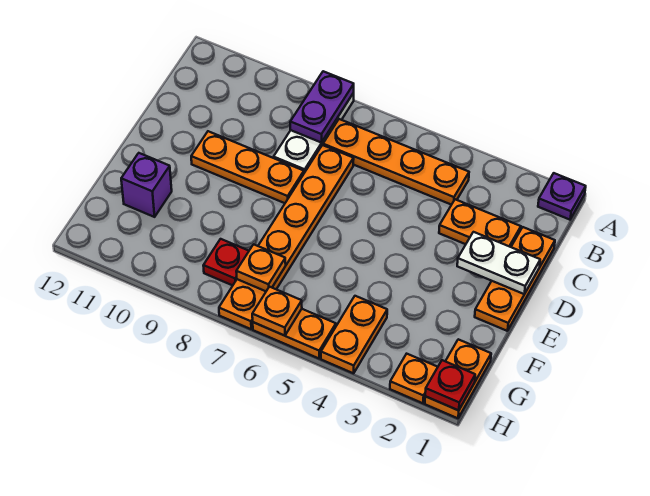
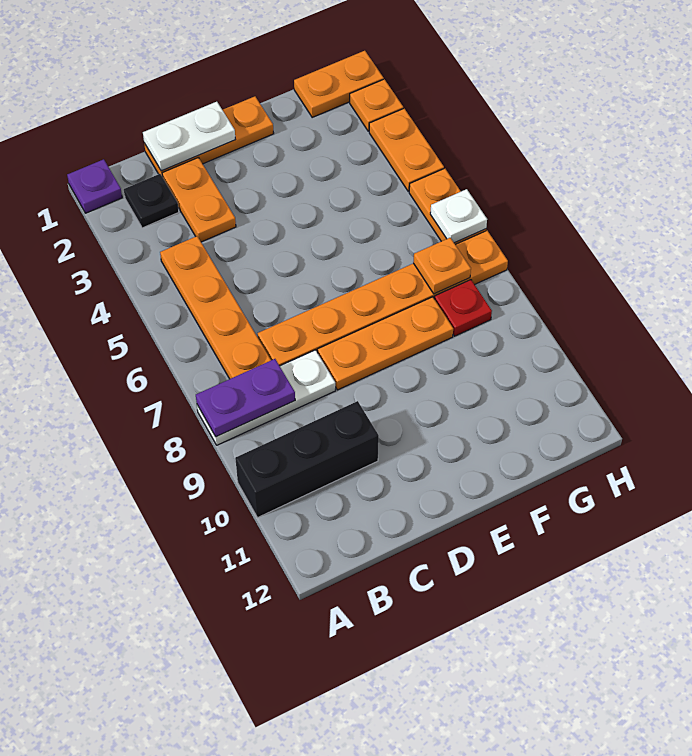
none -> black brick A10:C10 level 1
none -> black plate B2 level 1
white plate D1:D2 level 2 -> white plate C1:D1 level 2
orange plate D8:D10 level 1 -> orange plate D8:F8 level 1
purple brick F11 level 1 -> none
orange plate G4:H4 level 1 -> orange plate H3:H4 level 1
red plate H1 level 2 -> none
orange plate H6 level 2 -> white plate H6 level 2

